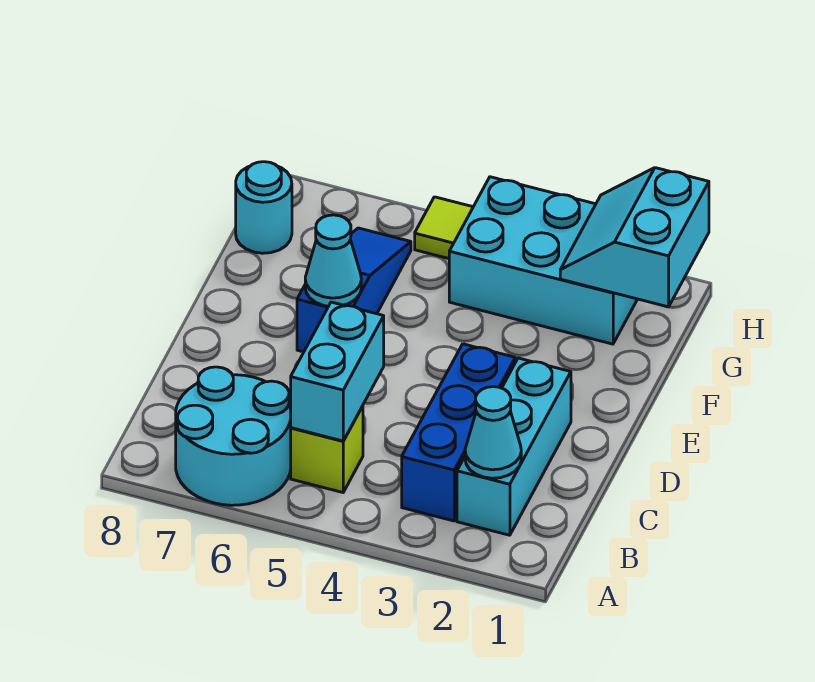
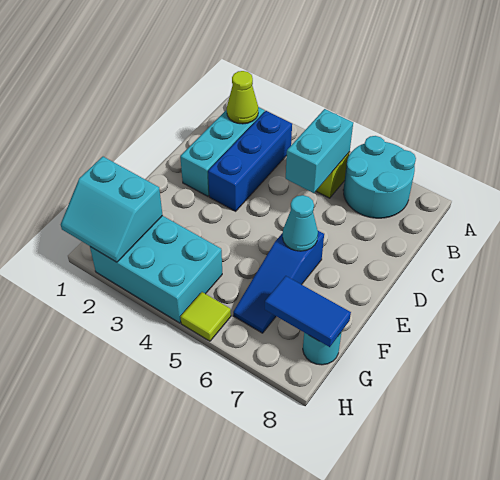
cyan cone B2 level 2 -> lime cone B2 level 2
cyan slope G1:H2 level 2 top 1 -> cyan slope G1:H2 level 2 top G
none -> blue tile G7:G8 level 2

